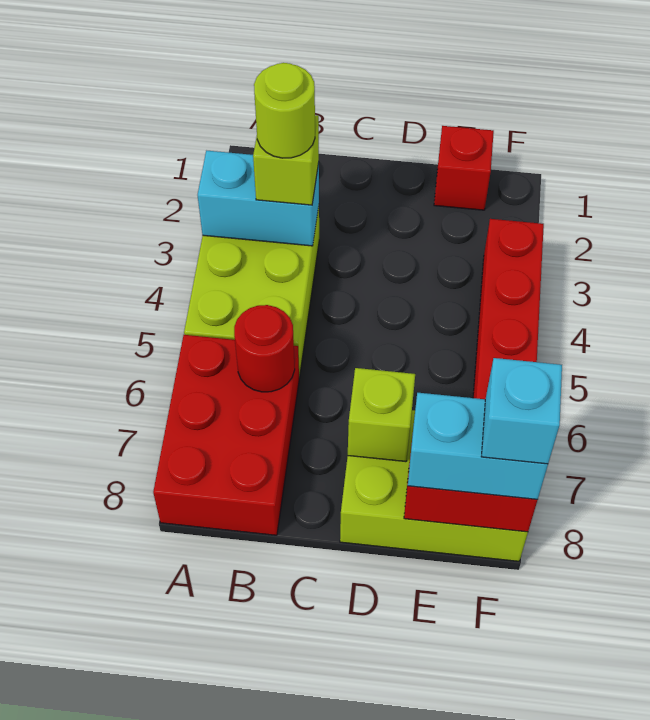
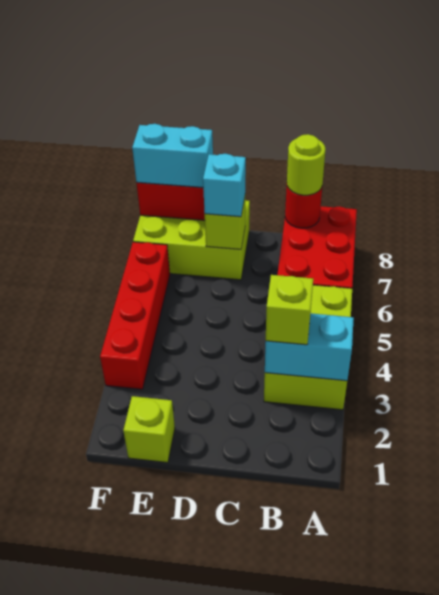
lime round brick B3 level 4 -> lime round brick B8 level 3
red round brick B6 level 2 -> red round brick B8 level 2
red brick E1 level 1 -> lime brick E1 level 1
cyan brick F8 level 4 -> cyan brick D7 level 3

